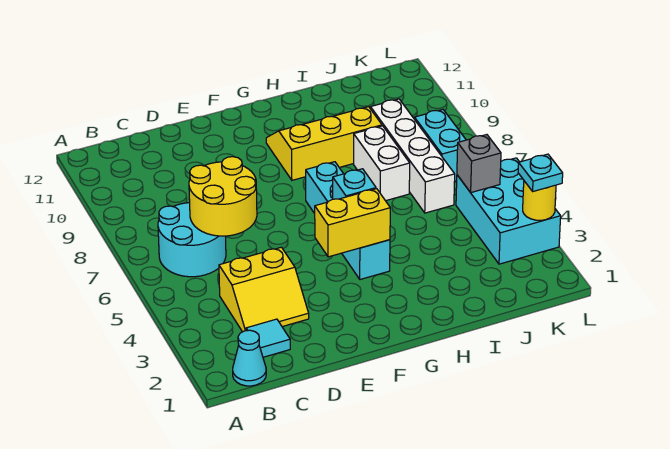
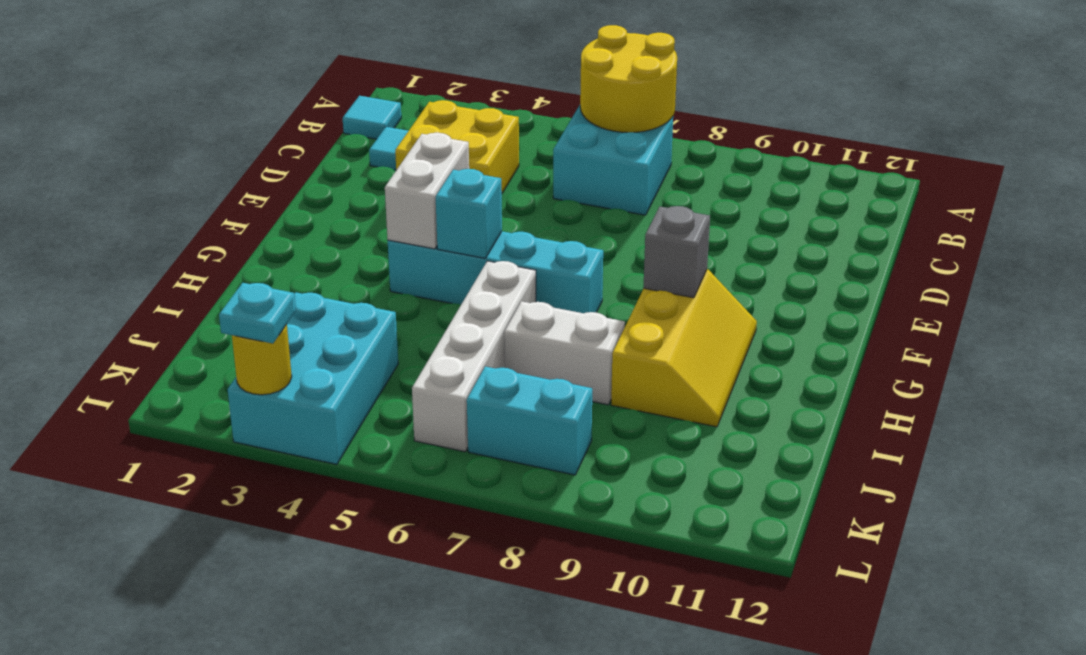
cyan cone B1 level 1 -> cyan tile B1 level 1
cyan round brick B6:C7 level 1 -> cyan brick B6:C7 level 1
yellow slope C3:D4 level 1 top 4 -> yellow brick C3:D4 level 1
yellow round brick C6:D7 level 2 -> yellow round brick A6:B7 level 2
yellow brick F4:G4 level 2 -> white brick F4:G4 level 2
white brick J6:J9 level 1 -> white brick H6:K6 level 1
cyan brick K3:L5 level 1 -> cyan brick J3:L4 level 1
grey brick K5 level 2 -> grey brick G9 level 2

